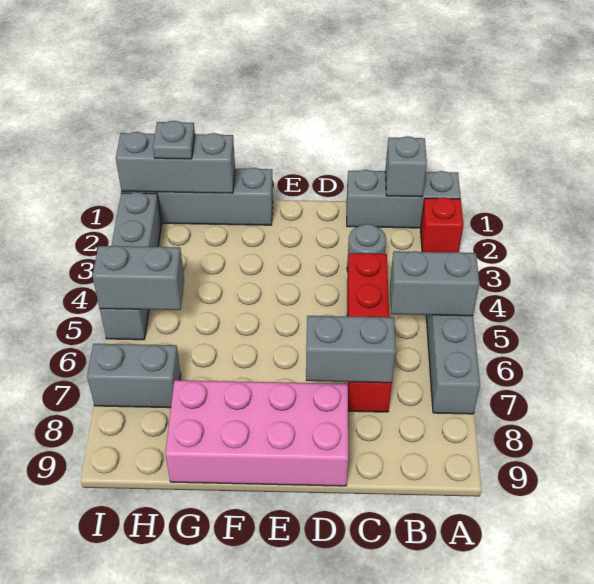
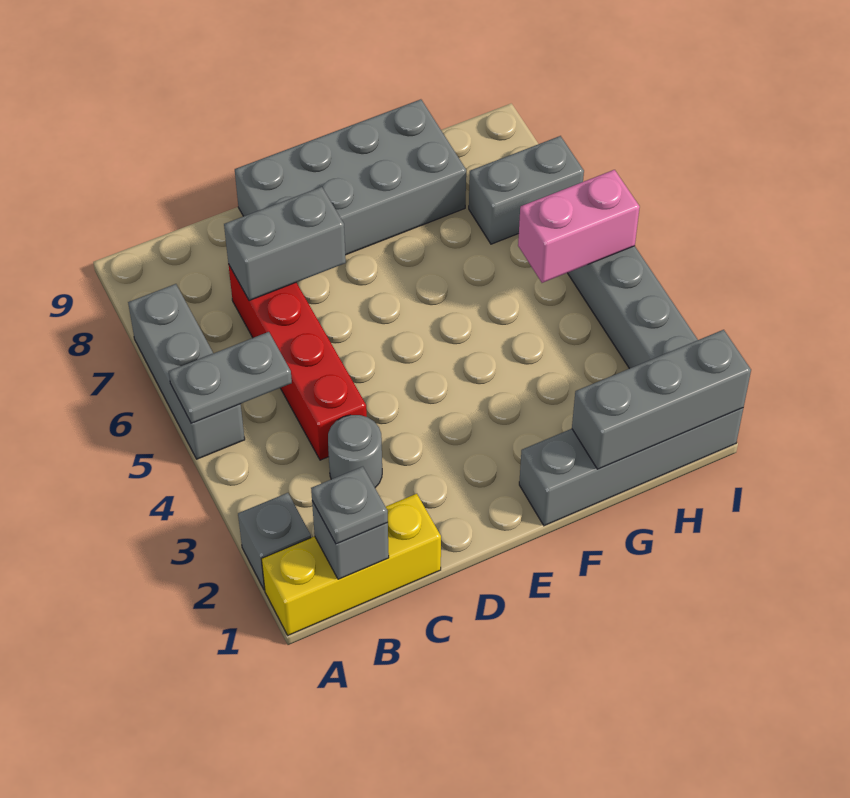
grey brick A1:C1 level 1 -> yellow brick A1:C1 level 1
red brick A2 level 1 -> grey brick A2 level 1
grey brick A5:B5 level 2 -> grey plate A5:B5 level 2
pink brick D8:G9 level 1 -> grey brick D8:G9 level 1
grey plate H1 level 3 -> grey plate B1 level 3
grey brick H5:I5 level 2 -> pink brick H5:I5 level 2

